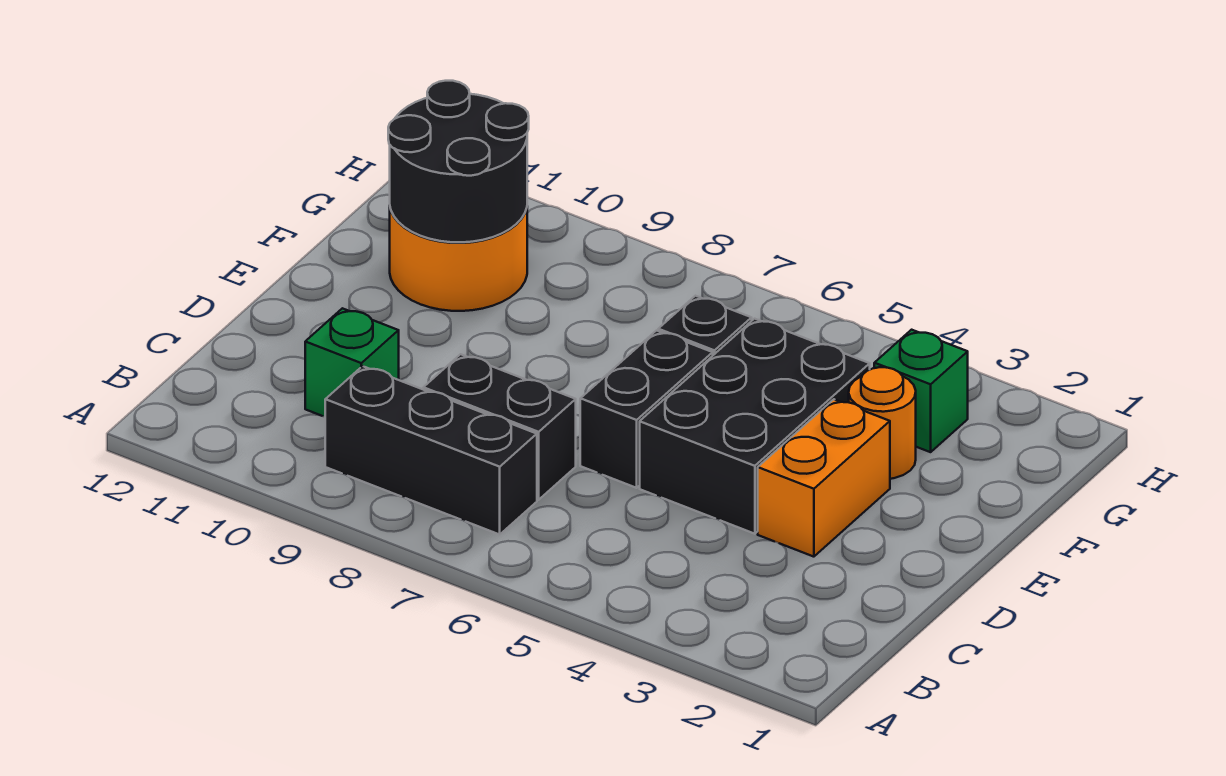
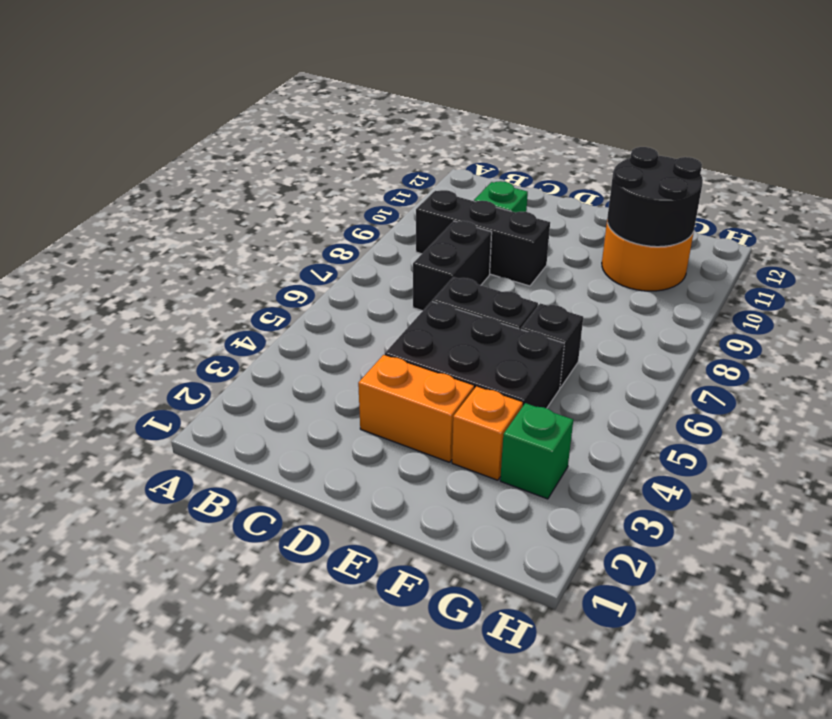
black brick B7:B9 level 1 -> black brick B9:D9 level 1
orange round brick F3 level 1 -> orange brick F3 level 1

